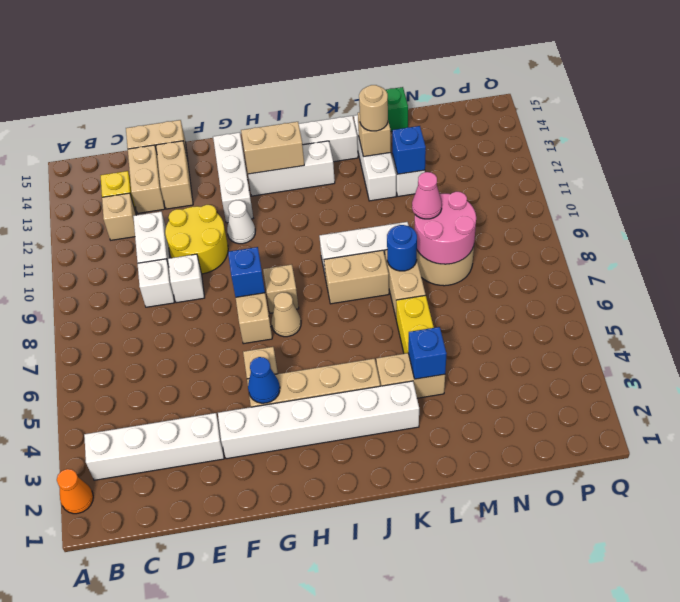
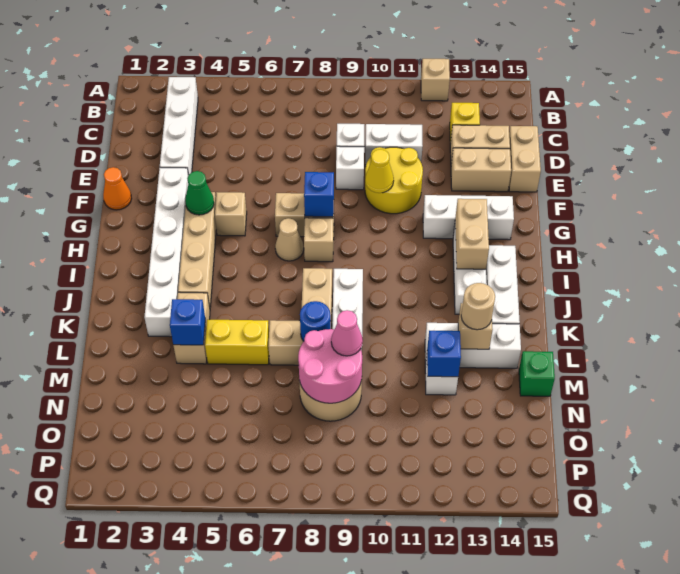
orange cone A2 level 1 -> orange cone F1 level 1
tan brick C12 level 1 -> tan brick A12 level 1
none -> yellow cone F10 level 2
blue cone G4 level 2 -> green cone G4 level 2
white cone G11 level 1 -> none

